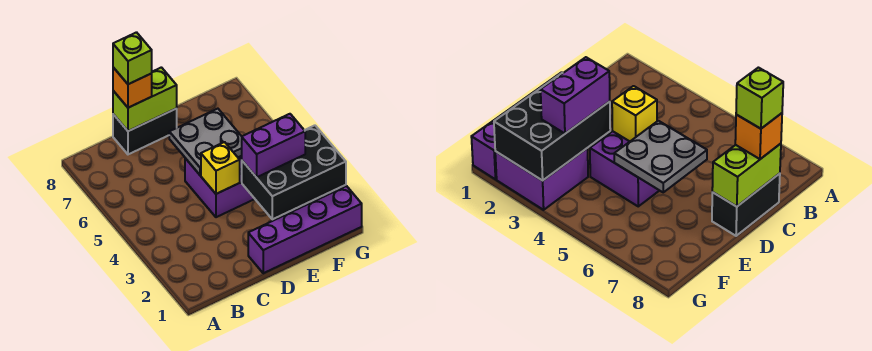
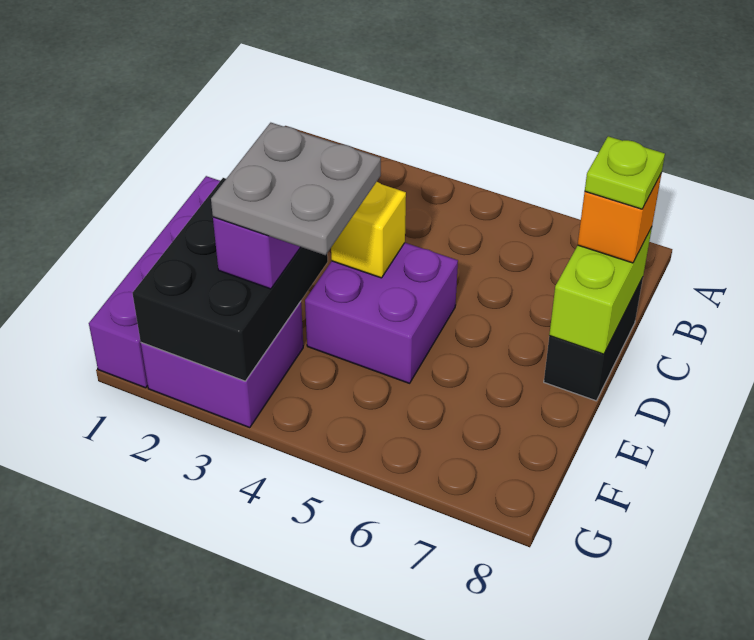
lime brick C8 level 4 -> lime plate C8 level 4
grey plate D5:E6 level 2 -> grey plate E3:F4 level 4

